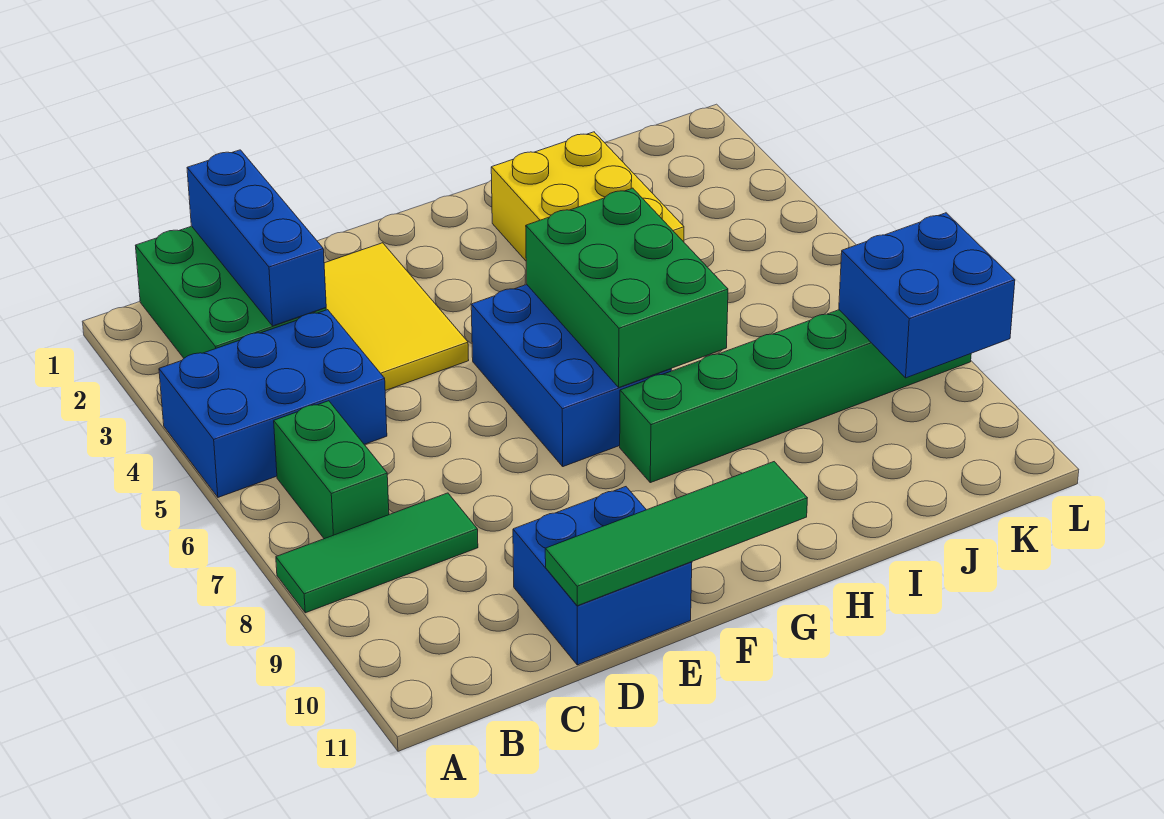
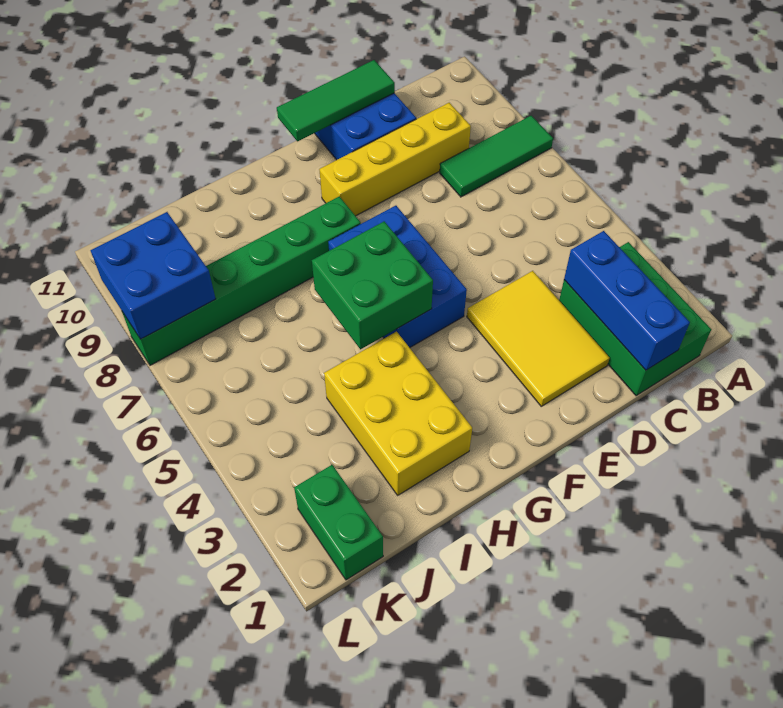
blue brick A4:C5 level 1 -> none
green brick B6:B7 level 1 -> green brick K1:K2 level 1
none -> yellow brick C9:F9 level 1
green tile D11:G11 level 2 -> green tile D11:F11 level 2
green brick G5:H7 level 2 -> green brick G5:H6 level 2

